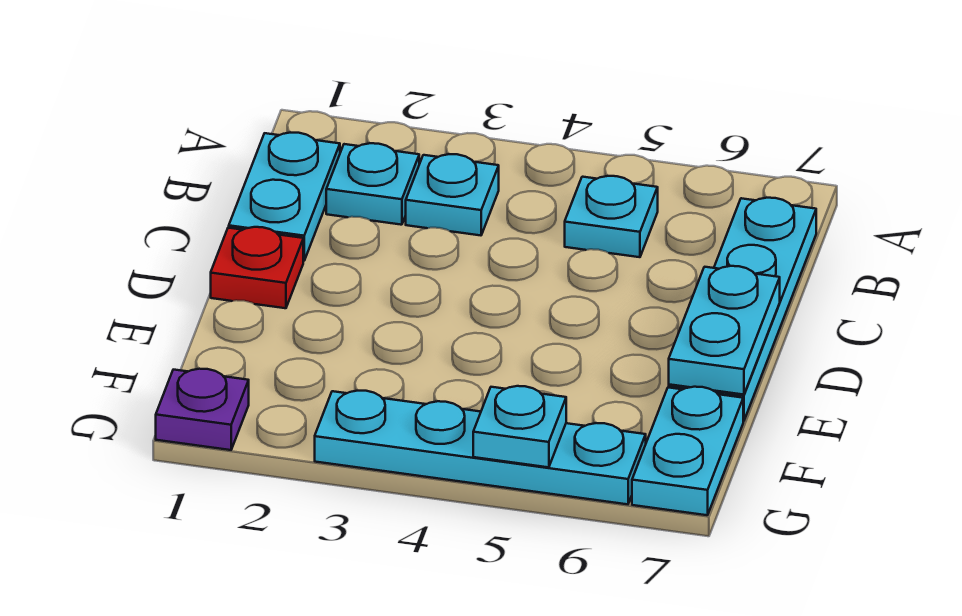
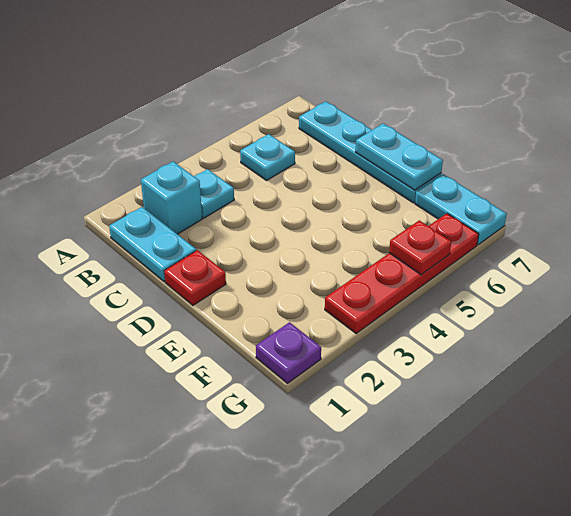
cyan plate B2 level 1 -> cyan brick B2 level 1
cyan plate G3:G6 level 1 -> red plate G3:G6 level 1
cyan plate G5 level 2 -> red plate G5 level 2

